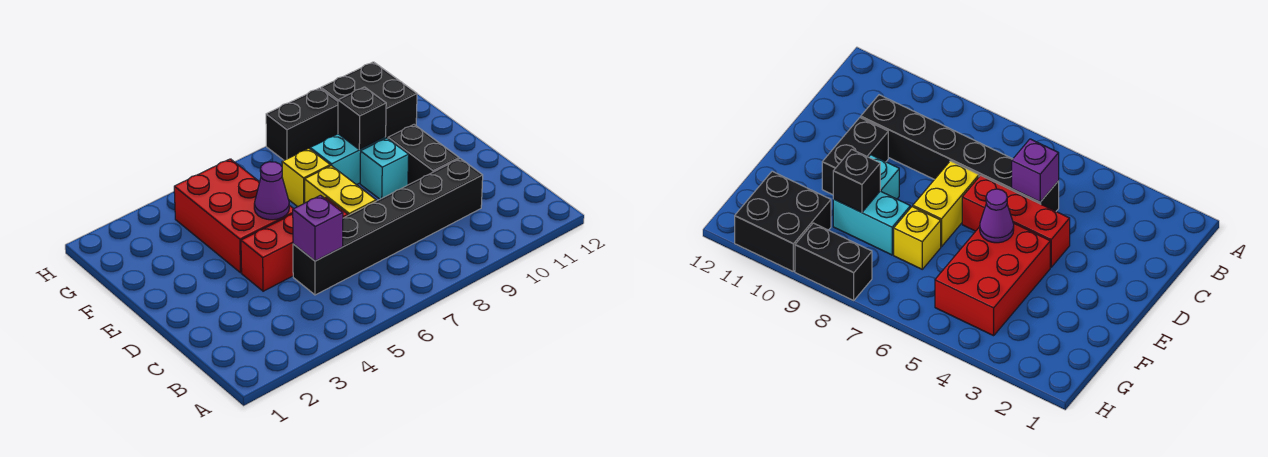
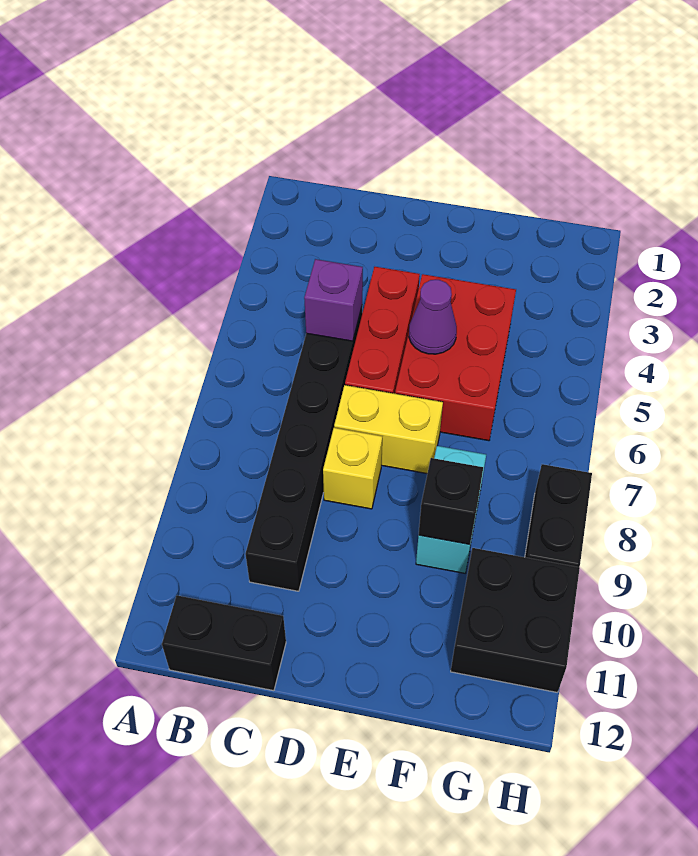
black brick D10:E10 level 1 -> black brick B12:C12 level 1
red brick E4:G5 level 1 -> red brick E4:F6 level 1
cyan brick E9 level 1 -> none
yellow brick F7 level 1 -> yellow brick D8 level 1

